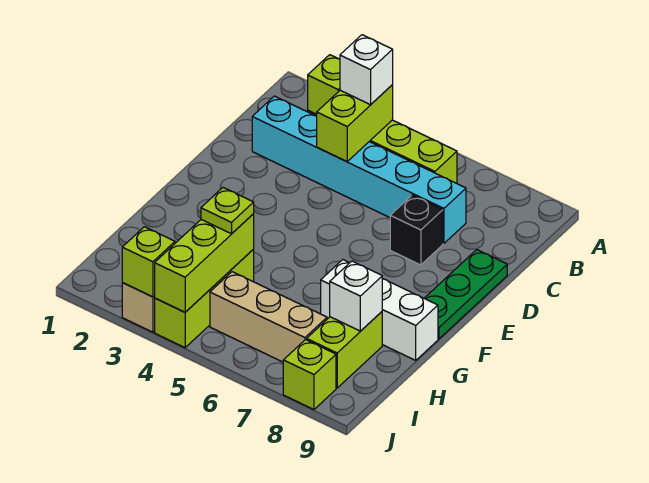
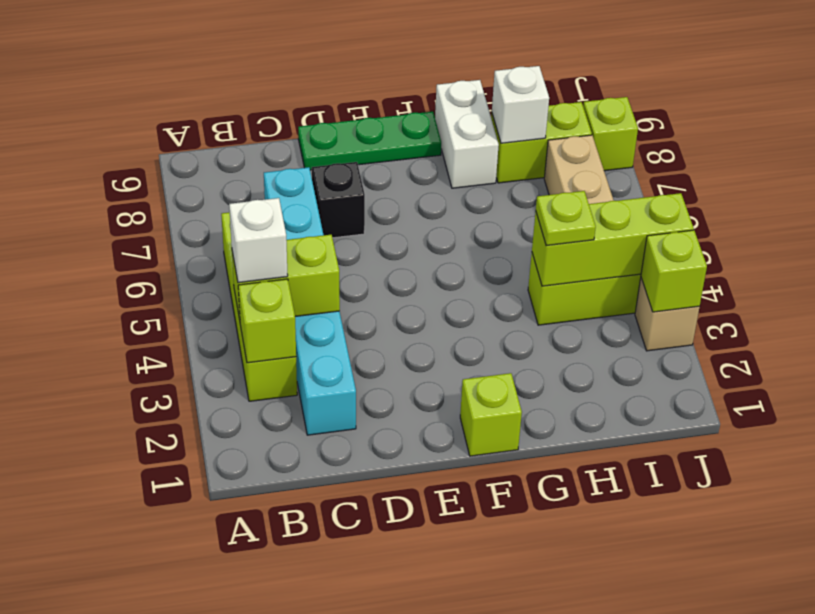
none -> lime brick F1 level 1
white brick G7:G9 level 1 -> white brick G8:G9 level 1

